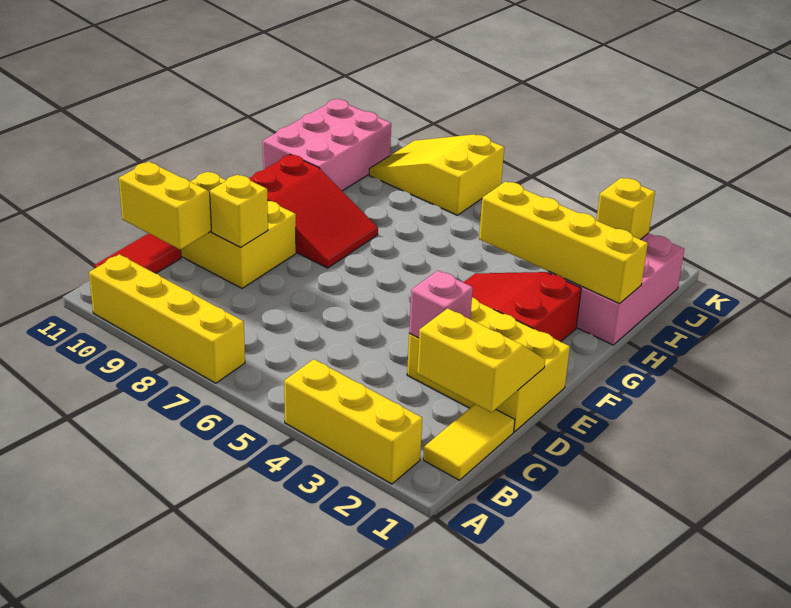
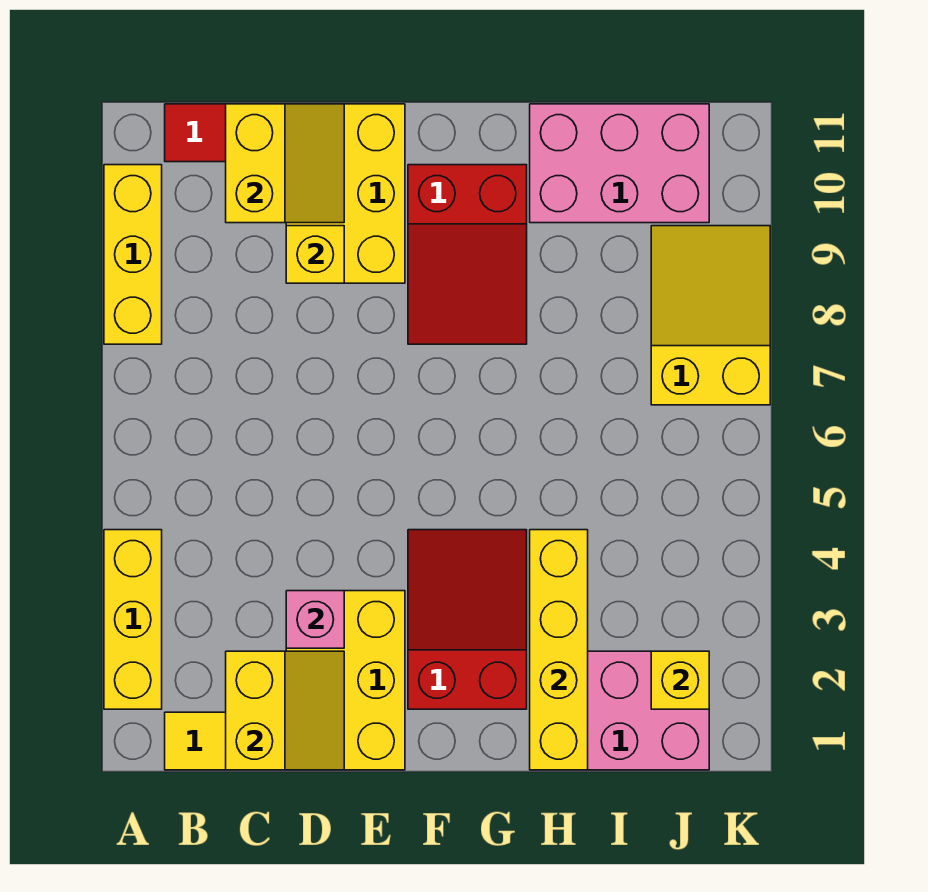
yellow brick A7:A10 level 1 -> yellow brick A8:A10 level 1

